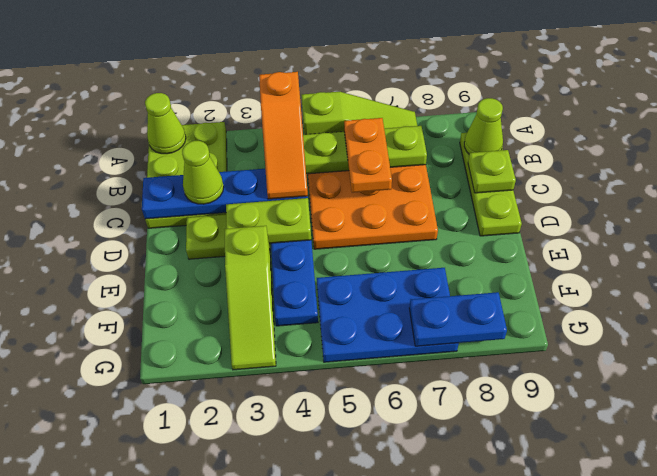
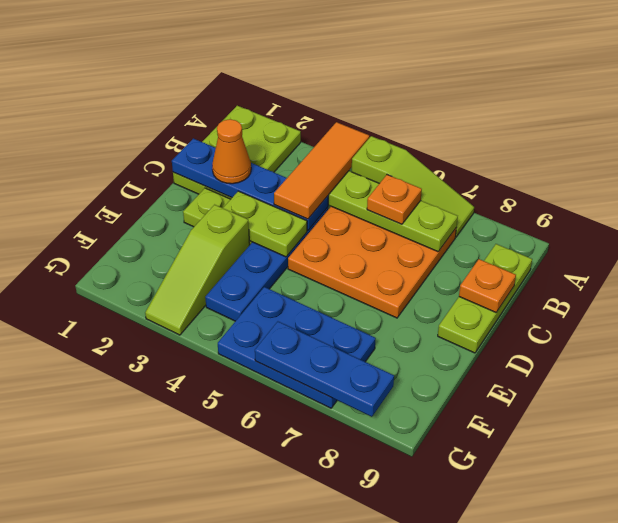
lime cone A1 level 2 -> none
orange slope A4:C4 level 3 top A -> orange tile A4:C4 level 3
orange plate B6:C6 level 3 -> orange plate B6 level 3
lime cone B9 level 2 -> none
lime cone C2 level 3 -> orange cone C2 level 3
lime plate C9 level 2 -> orange plate C9 level 2
blue plate G7:G8 level 2 -> blue plate G6:G8 level 2

